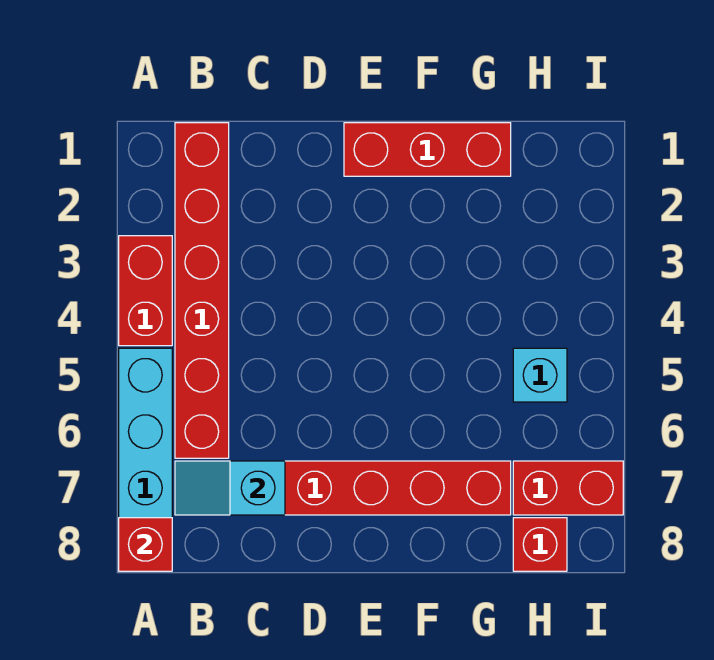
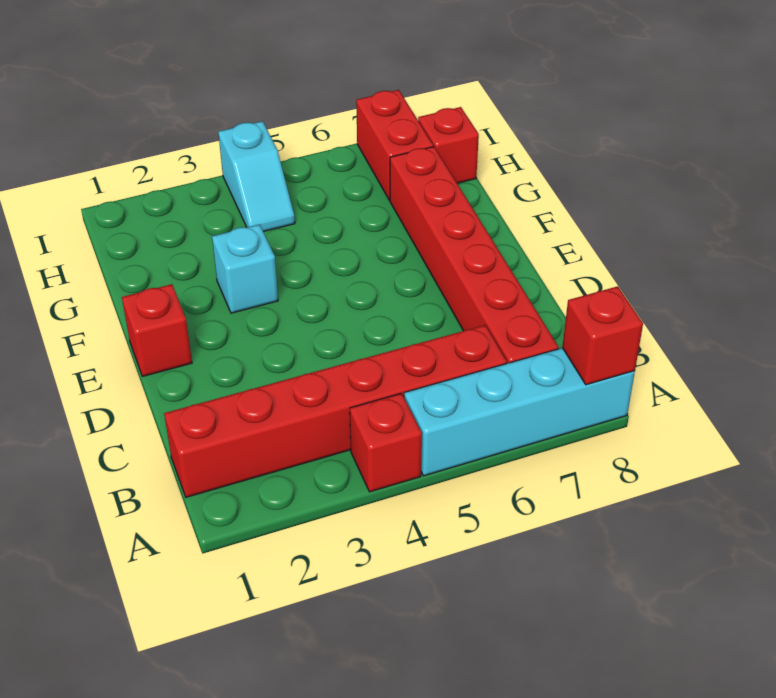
red brick A3:A4 level 1 -> red brick A4 level 1
cyan slope B7:C7 level 2 top C -> cyan slope H4:I4 level 1 top I
red brick E1:G1 level 1 -> red brick E1 level 1
cyan brick H5 level 1 -> cyan brick F3 level 1

